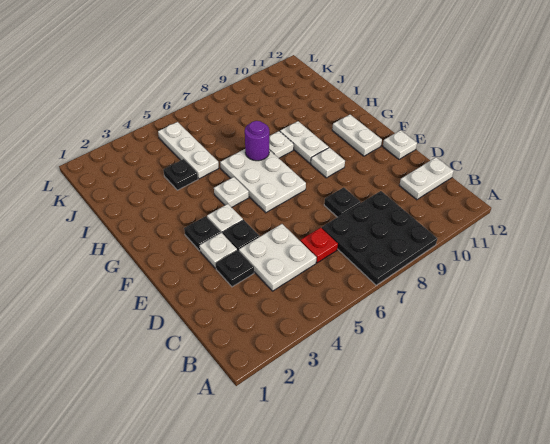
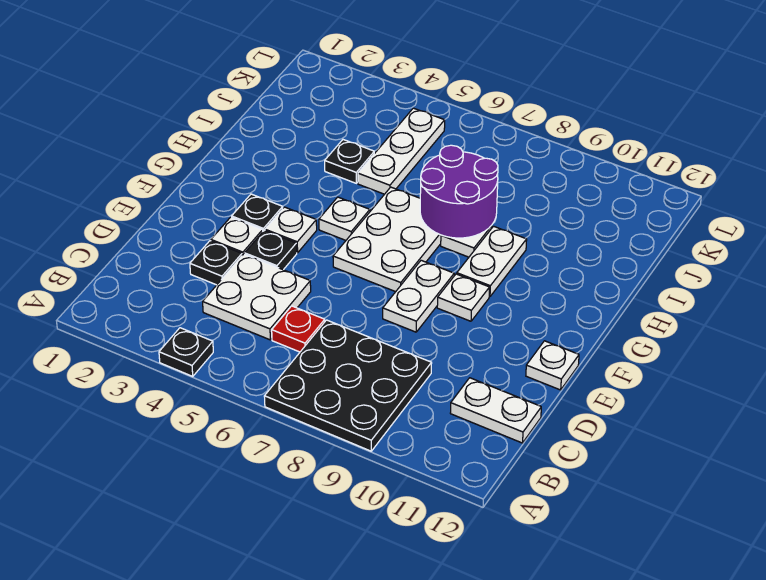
black plate D8 level 1 -> black plate A4 level 1
white plate F11:G11 level 1 -> white plate E8:F8 level 1
purple round brick H7 level 2 -> purple round brick H7:I8 level 2

